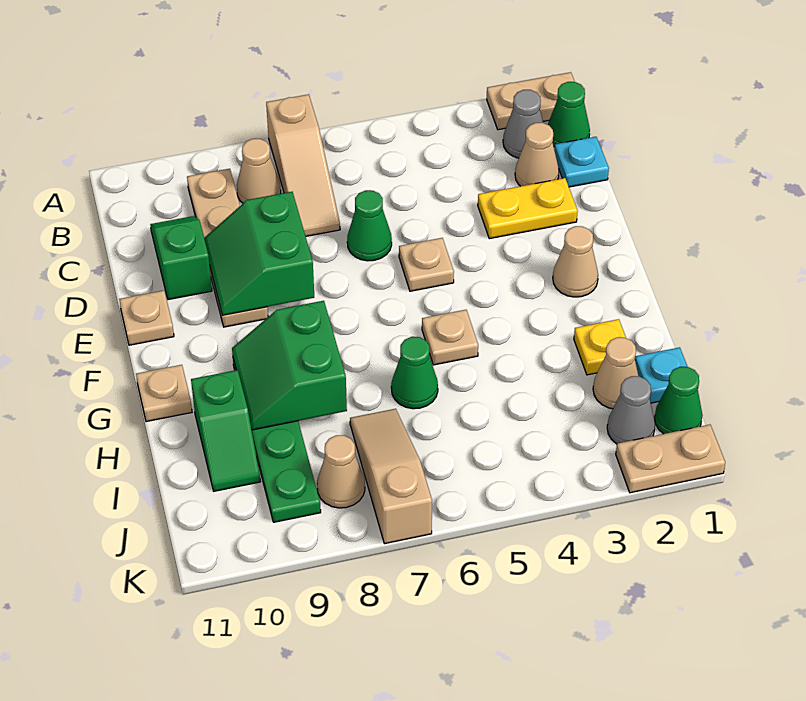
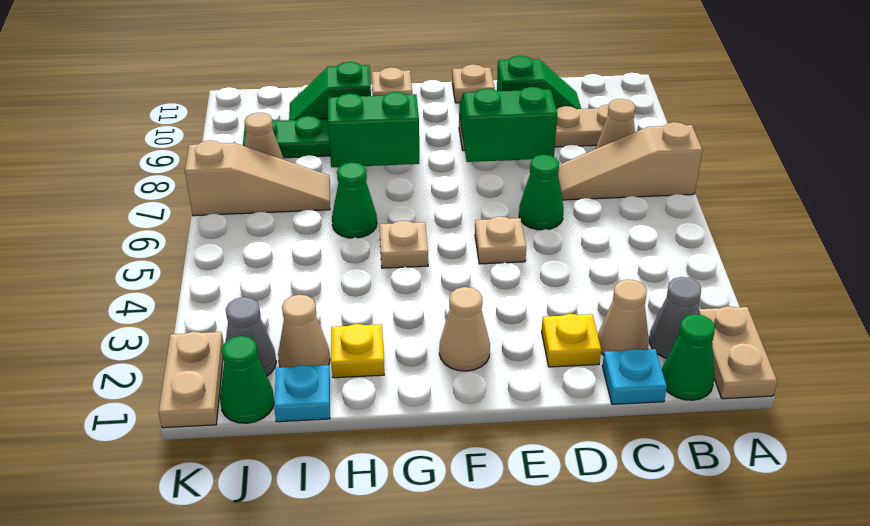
yellow plate D2:D3 level 1 -> yellow plate D2 level 1

